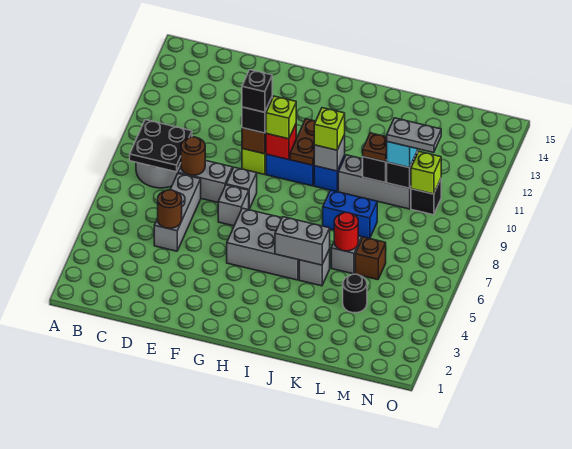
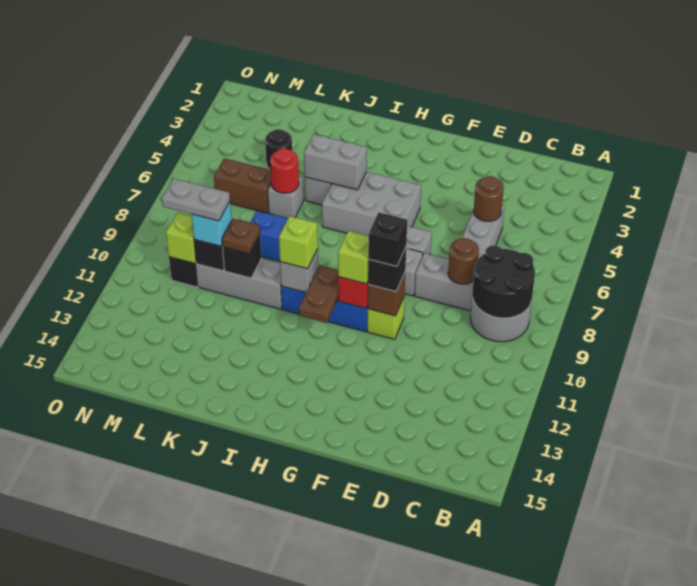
black plate B8:C9 level 2 -> black round brick B8:C9 level 2
brown brick L6 level 1 -> brown brick L6:M6 level 1

